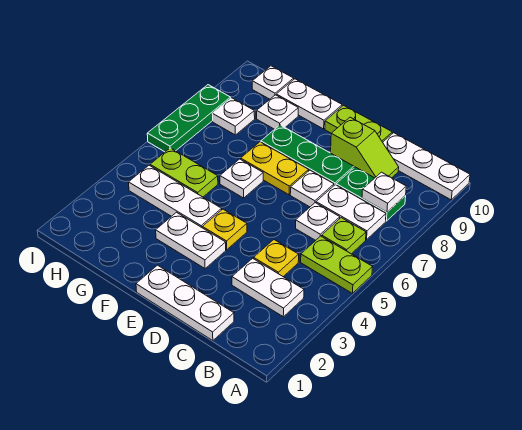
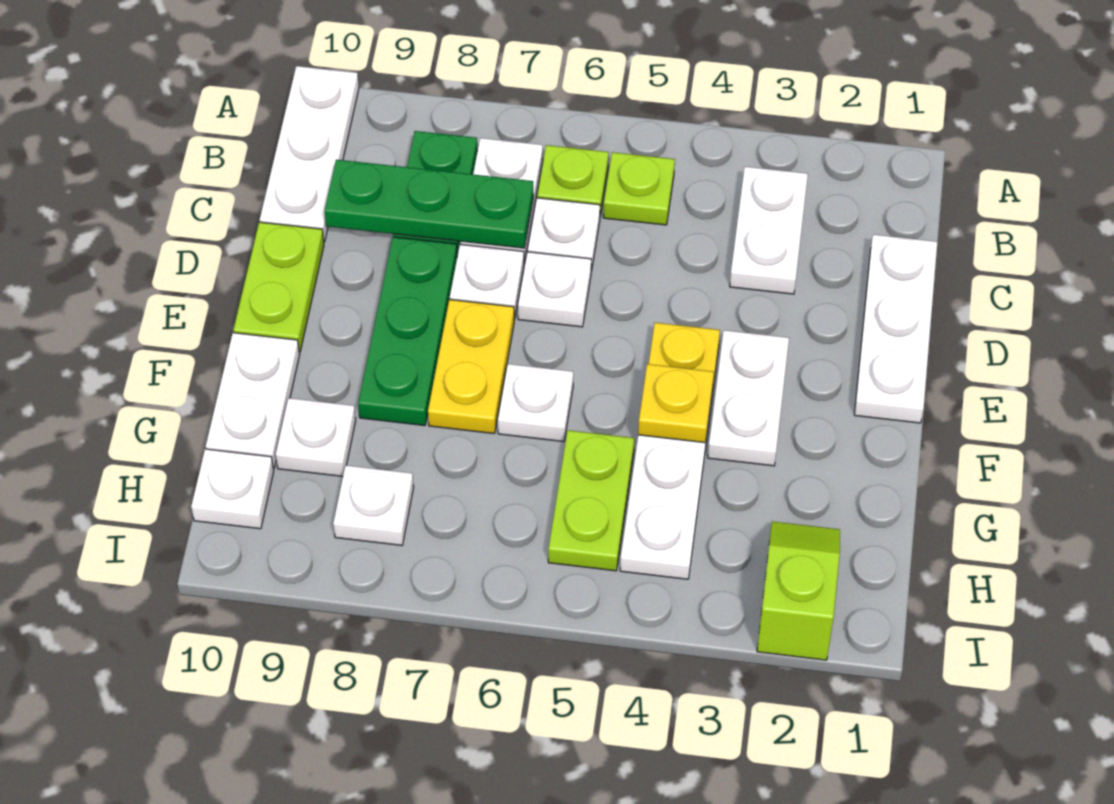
lime plate A5:B5 level 1 -> lime plate B5 level 1
white plate B8 level 2 -> white plate D6 level 1
yellow plate C4 level 1 -> yellow plate F4 level 2
lime slope C9:D9 level 1 top D -> lime slope H2:I2 level 1 top I
green plate I6:I8 level 1 -> green plate C7:C9 level 2

